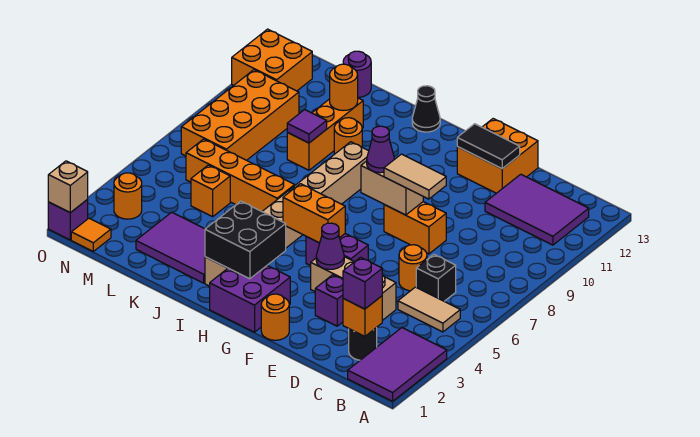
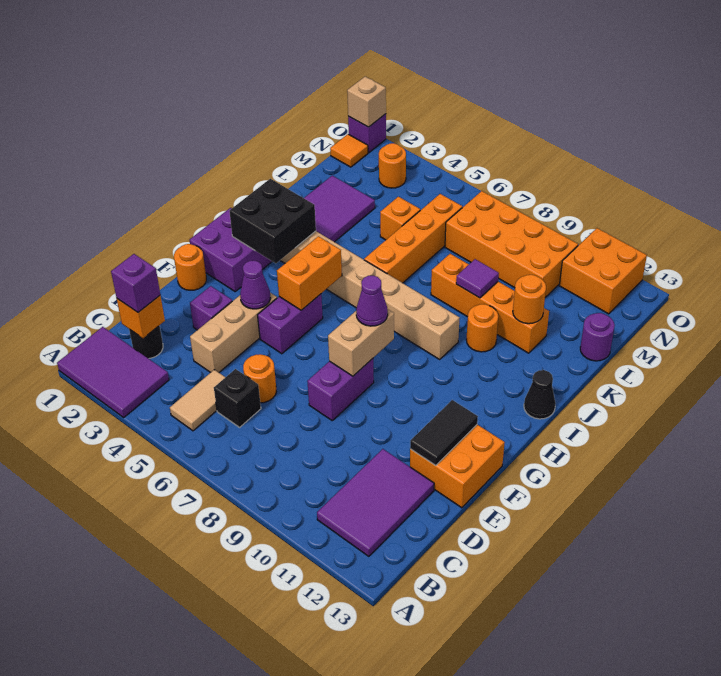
orange brick E8:F8 level 1 -> purple brick E8:F8 level 1
tan tile E8:F8 level 3 -> none
orange brick K9:K11 level 1 -> orange brick K8:K11 level 1

